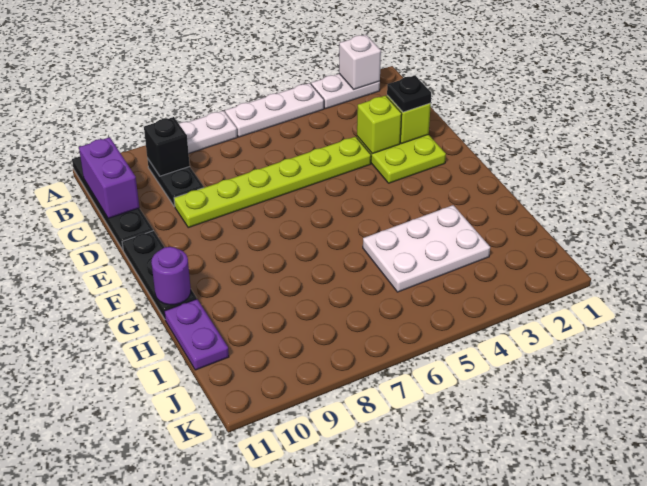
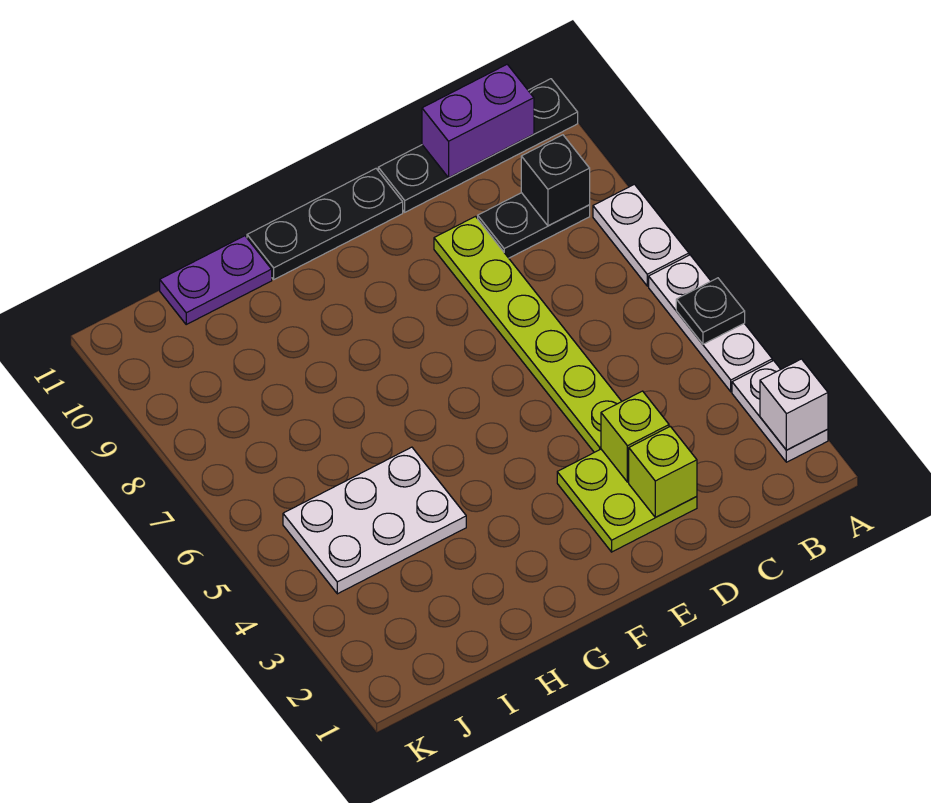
black plate D2 level 3 -> black plate A5 level 2
purple round brick G11 level 2 -> none
white plate H3:I5 level 1 -> white plate H4:J5 level 1

